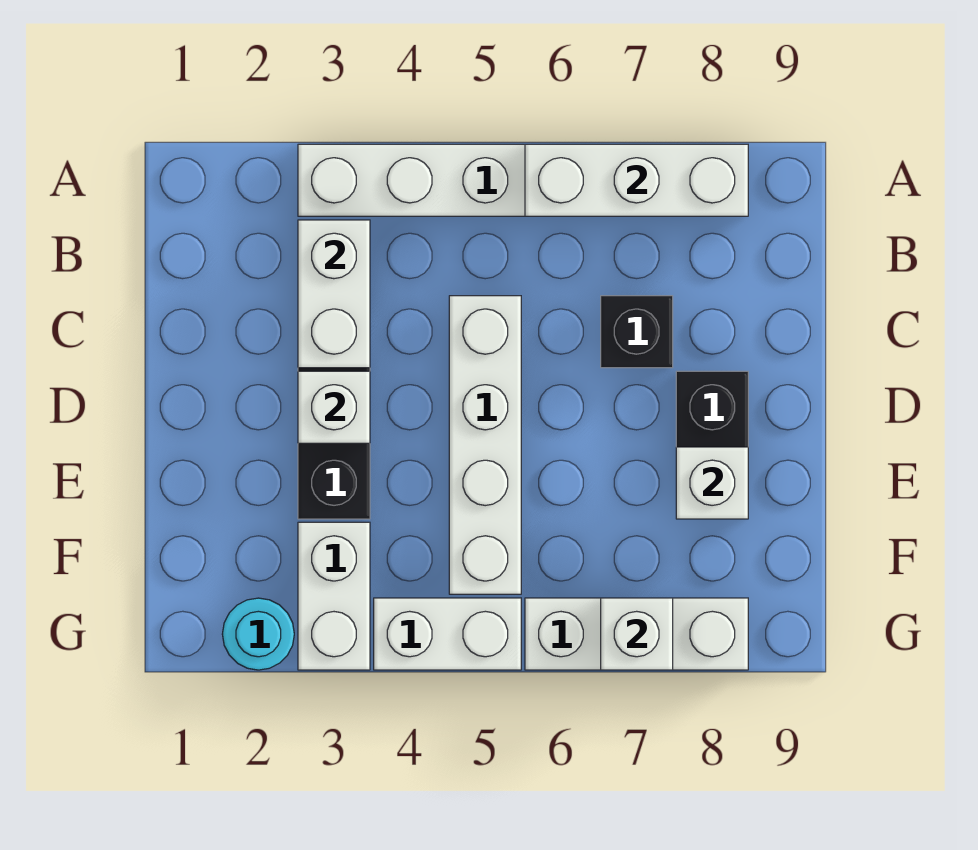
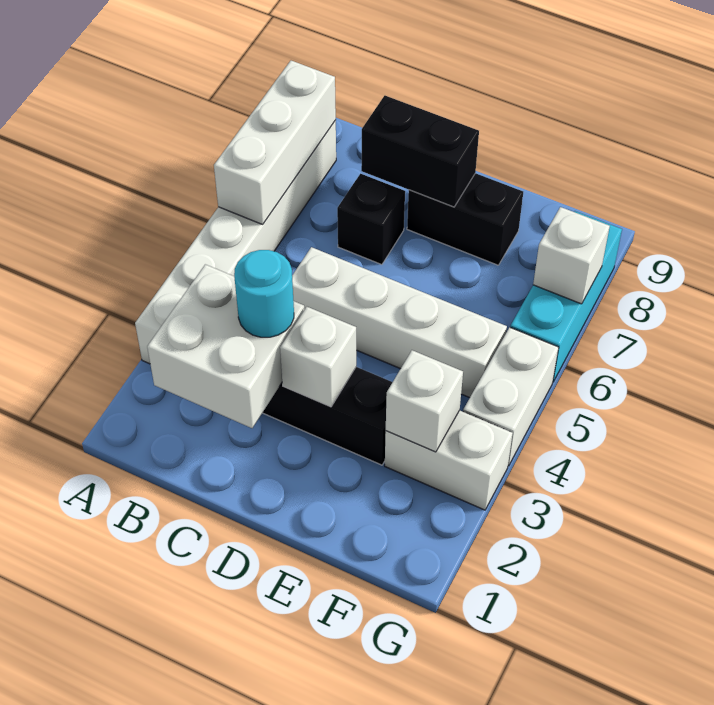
white brick B3:C3 level 2 -> white brick B2:C3 level 2
none -> black brick C8:D8 level 2
white brick E8 level 2 -> white brick F3 level 2
cyan round brick G2 level 1 -> cyan round brick C3 level 3
white brick G6:G8 level 1 -> cyan brick G6:G8 level 1

